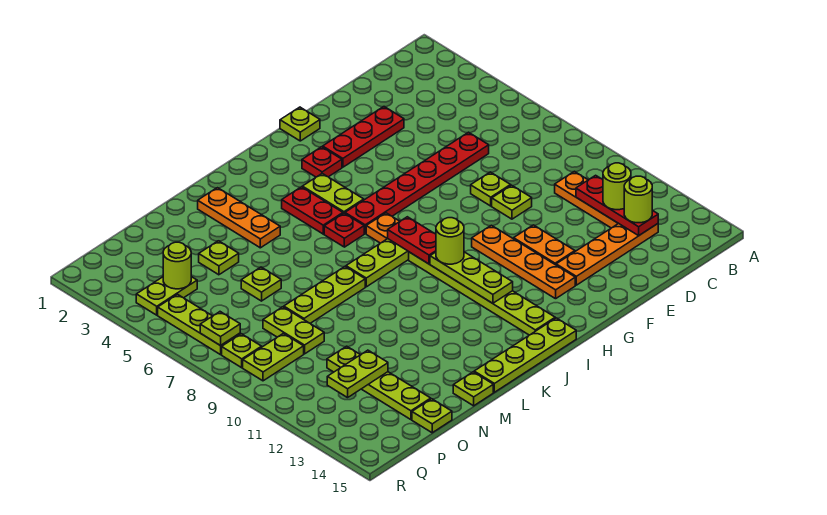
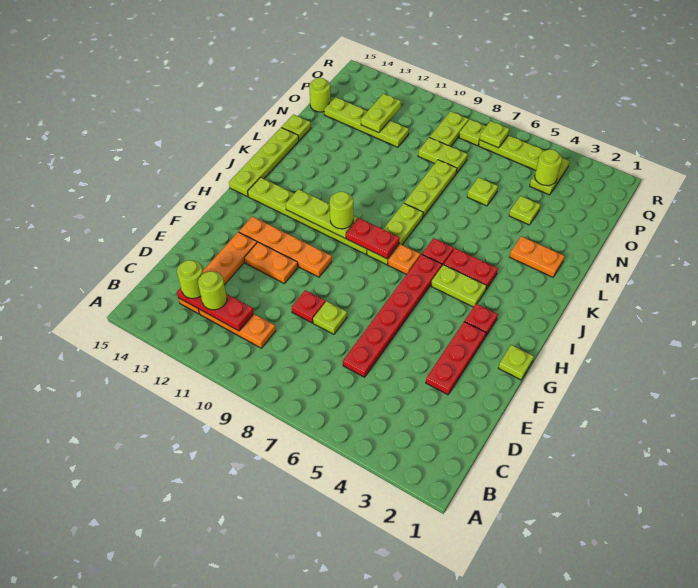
lime plate E9 level 1 -> red plate E9 level 1
orange plate L2:L4 level 1 -> orange plate L2:L3 level 1
lime plate O15 level 1 -> lime round brick O15 level 1

